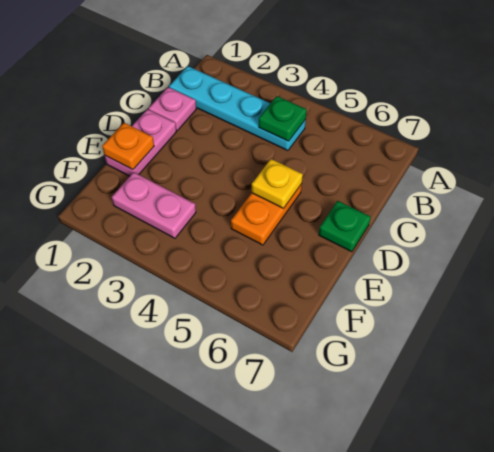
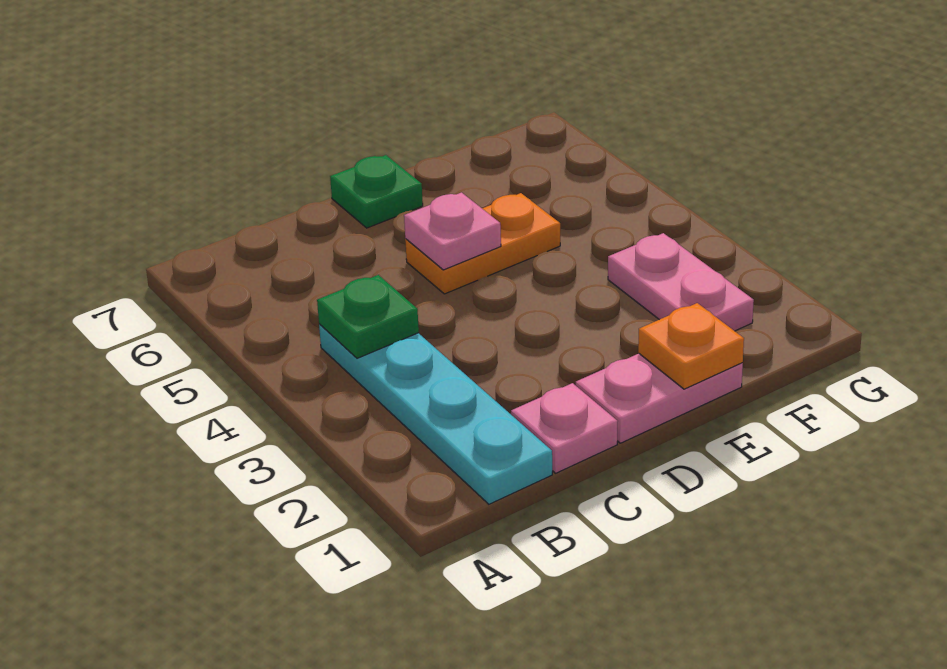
yellow plate D5 level 2 -> pink plate D5 level 2

